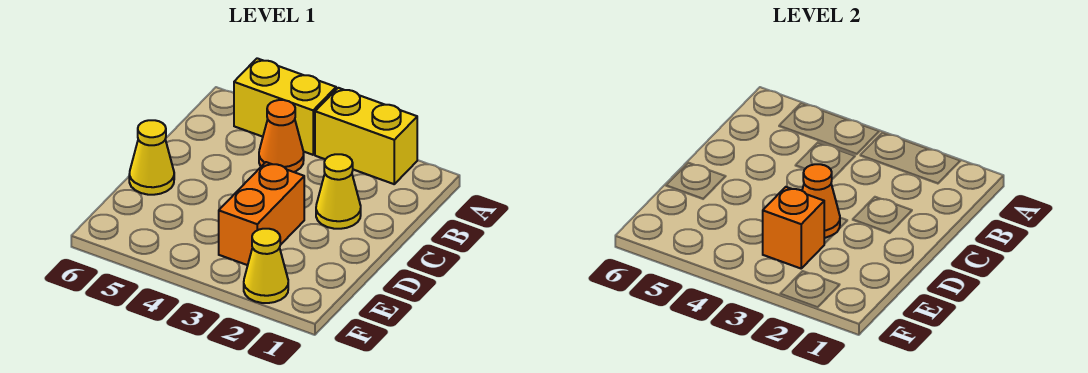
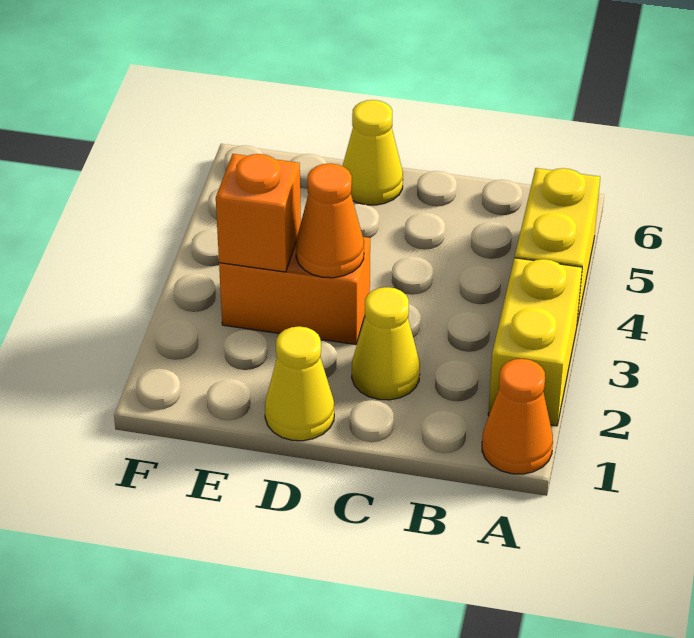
orange cone B4 level 1 -> orange cone A1 level 1
yellow cone F2 level 1 -> yellow cone D1 level 1

